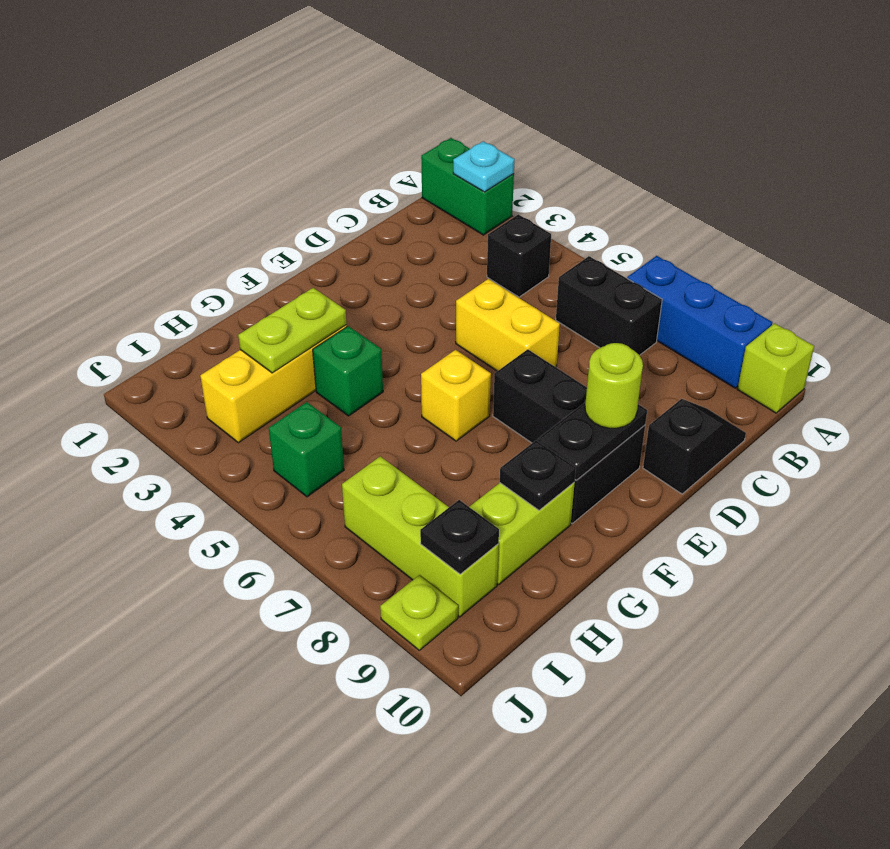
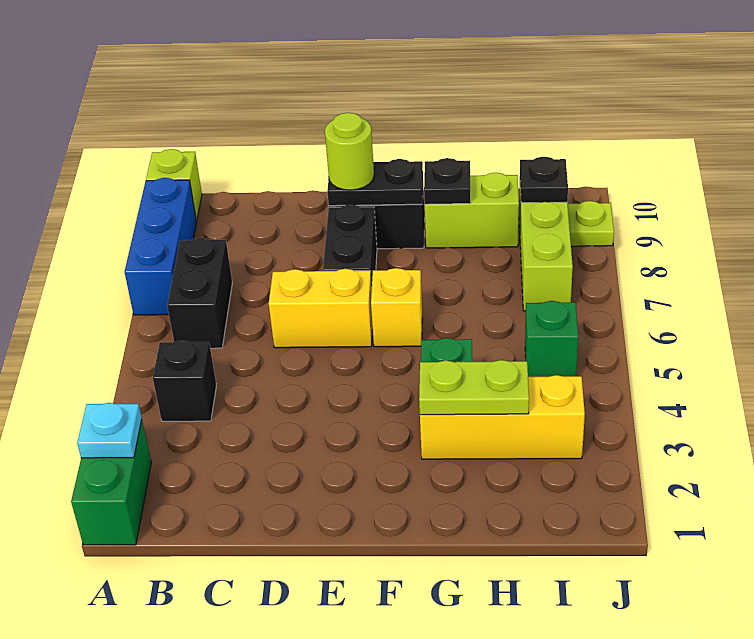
black slope C10:D10 level 1 top D -> none
yellow brick D5:D6 level 1 -> yellow brick D6:E6 level 1

